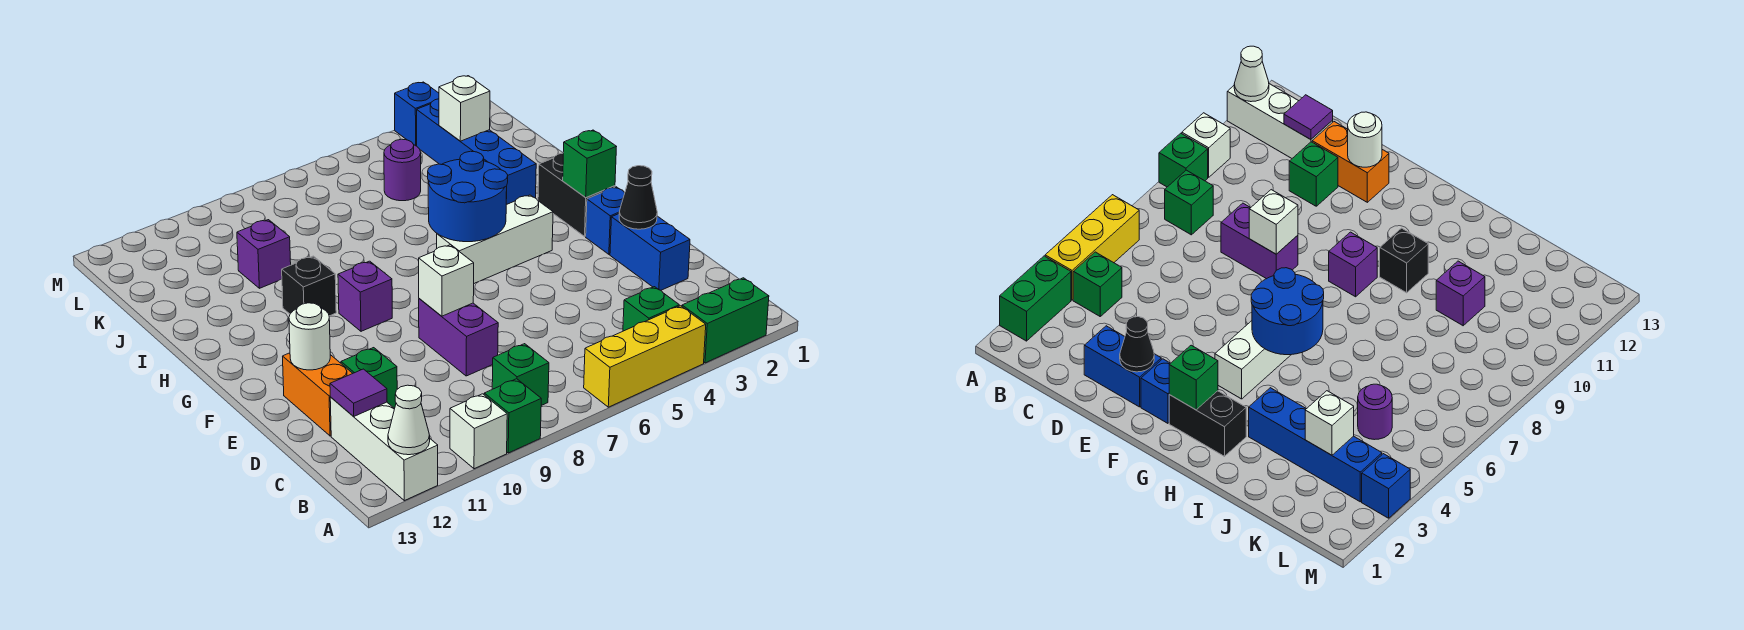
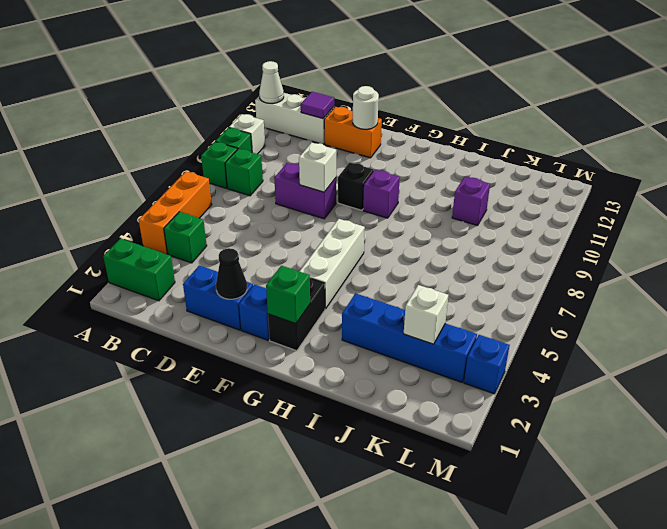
green brick A2:A3 level 1 -> green brick A2:B2 level 1
yellow brick A4:A6 level 1 -> orange brick A4:A6 level 1
green brick D11 level 1 -> green brick A8 level 1
black brick G2:H2 level 1 -> black brick G2:G3 level 1
blue round brick G5:H6 level 2 -> none
black brick H10 level 1 -> black brick F9 level 1
purple round brick K5 level 1 -> none

